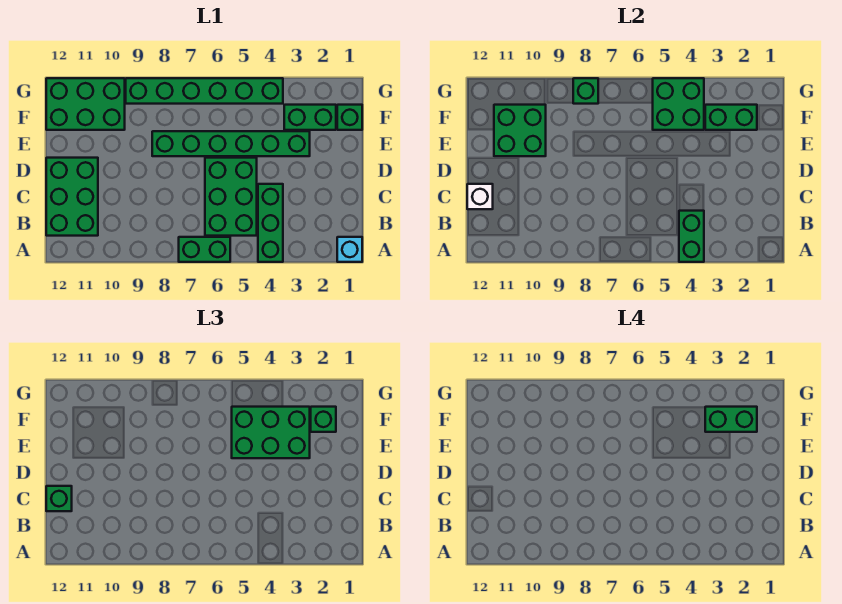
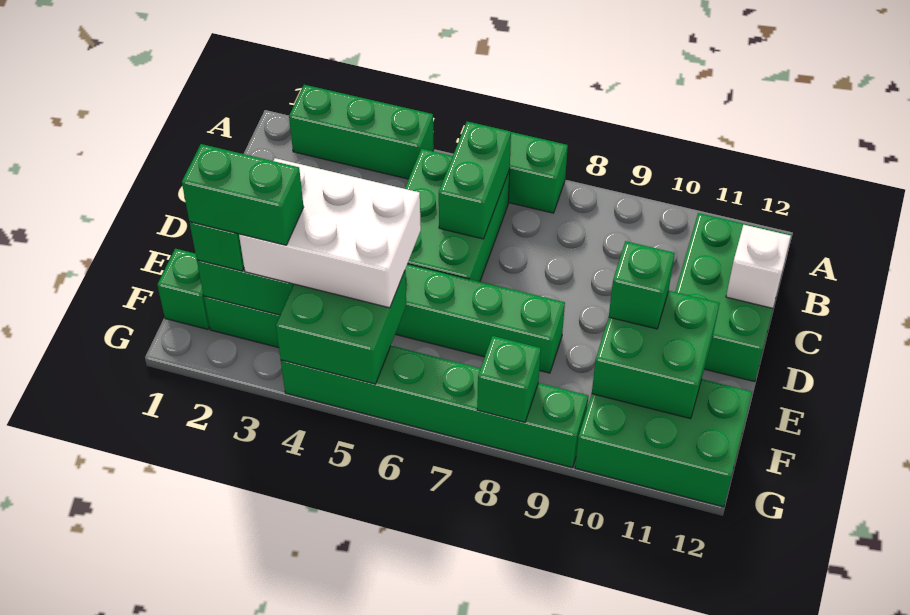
cyan brick A1 level 1 -> none
green brick A4:C4 level 1 -> green brick A2:A4 level 1
green brick A4:B4 level 2 -> green brick B6:C6 level 2
green brick C12 level 3 -> green brick E10 level 3
green brick E3:F5 level 3 -> white brick E3:F5 level 3

